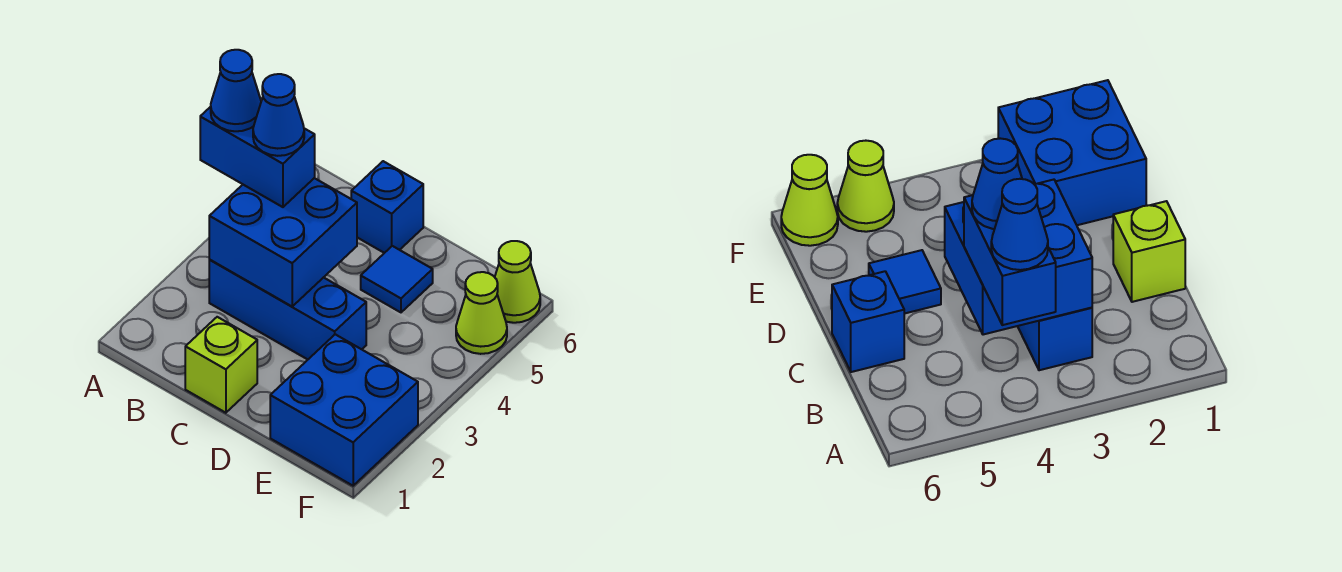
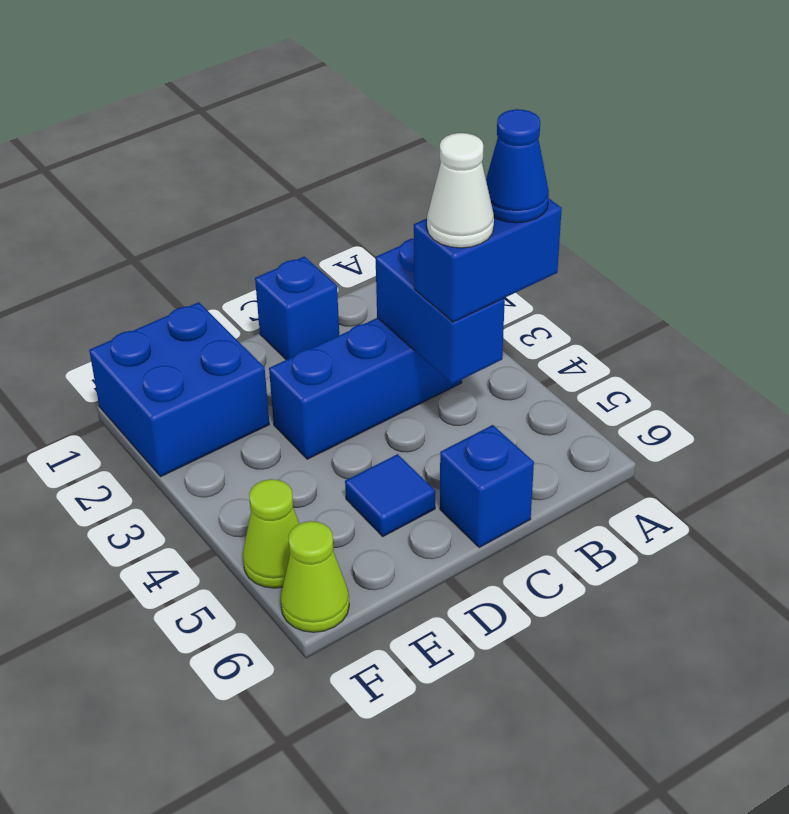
blue brick B3:C4 level 2 -> blue brick B3:B4 level 2
blue cone B4 level 4 -> white cone B4 level 4
lime brick C1 level 1 -> blue brick C1 level 1

